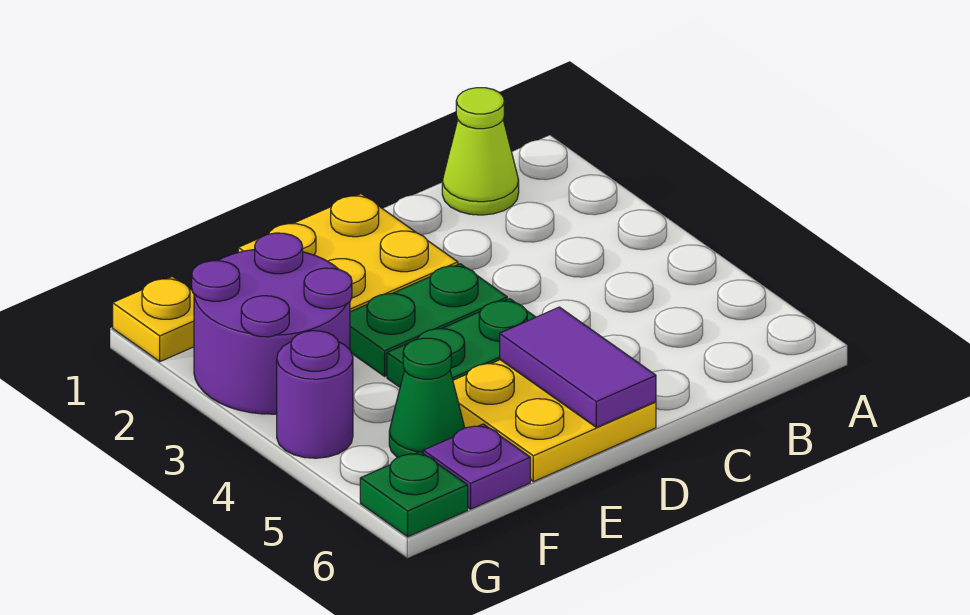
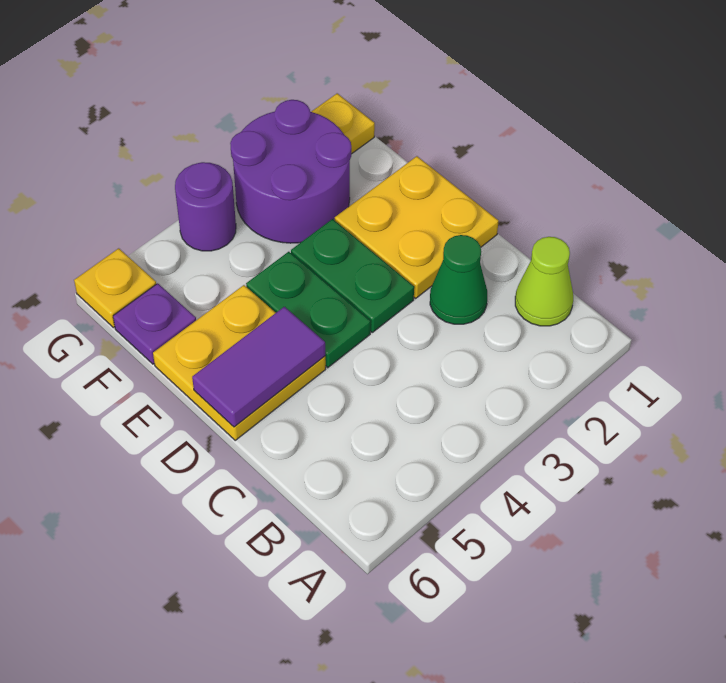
green cone F5 level 1 -> green cone C2 level 1
green plate G6 level 1 -> yellow plate G6 level 1

